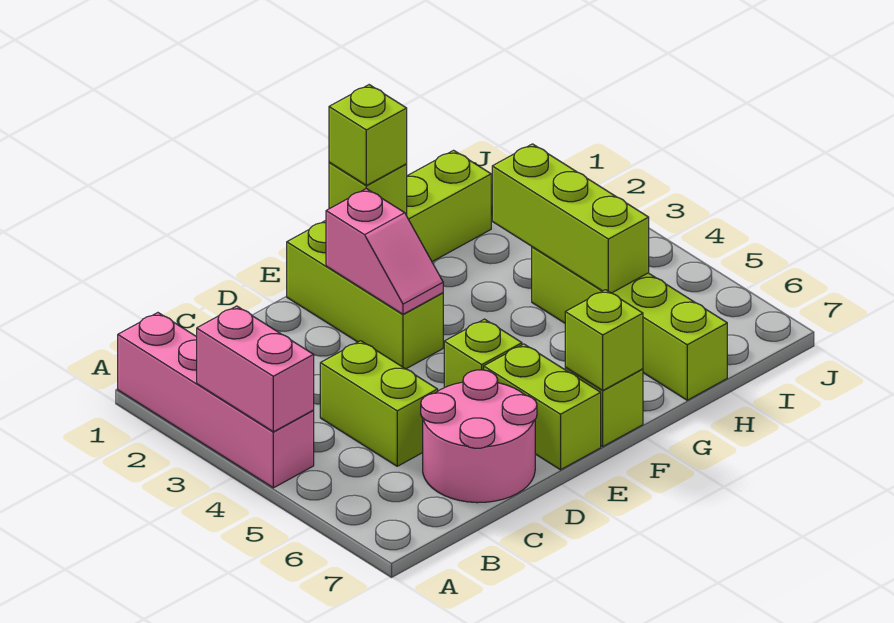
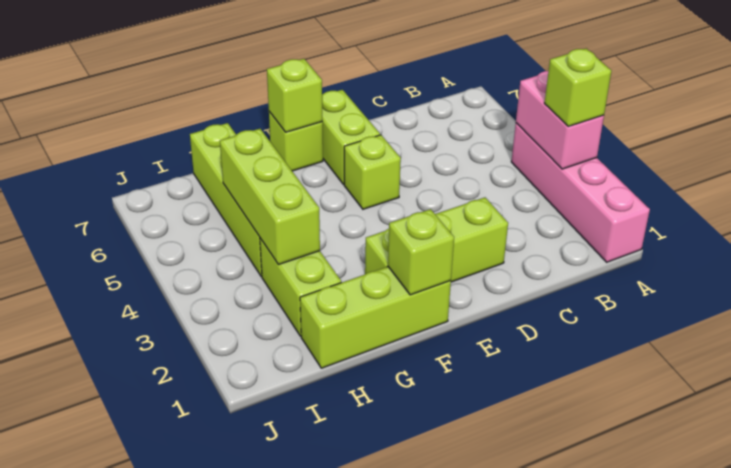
lime brick C4:C5 level 1 -> lime brick H2:H3 level 1
pink round brick C6:D7 level 1 -> none
lime brick E1:E3 level 1 -> lime brick D2:F2 level 1
pink slope E2:E3 level 2 top 2 -> none
lime brick F1 level 3 -> lime brick A3 level 3

